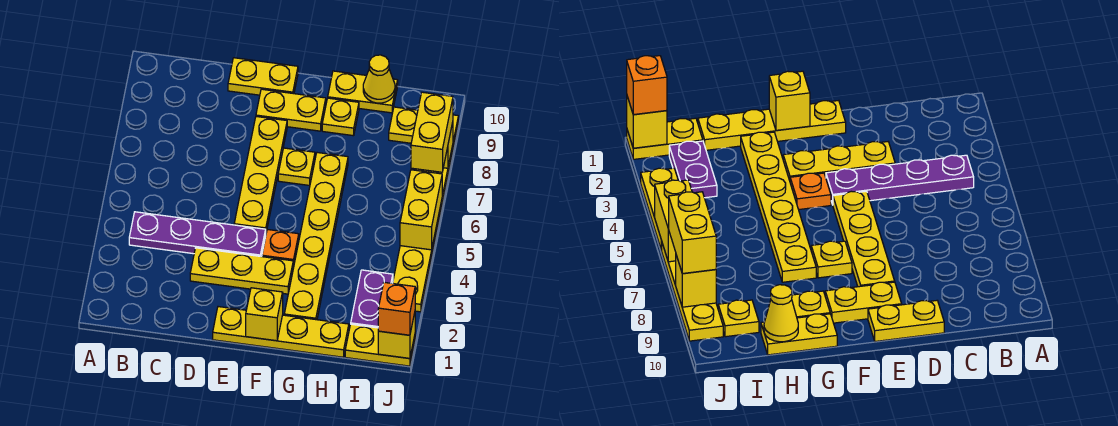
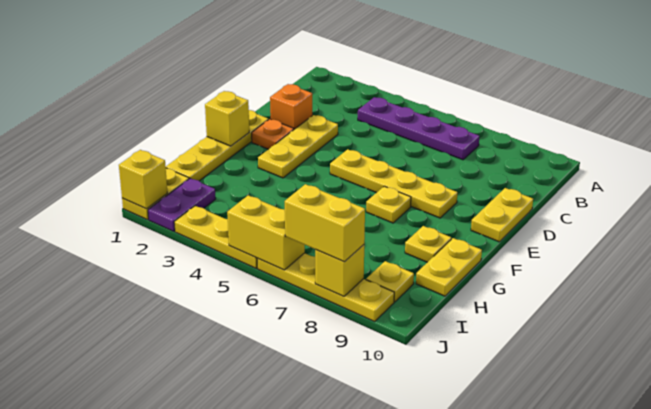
purple plate B4:E4 level 1 -> purple plate B4:B7 level 1
yellow plate E9:F9 level 1 -> none
orange plate F4 level 1 -> orange plate E2 level 1
yellow plate G2:G7 level 1 -> none
yellow cone H10 level 2 -> none
purple plate I2:I3 level 1 -> purple plate I2:J2 level 1
orange brick J1 level 3 -> orange brick D2 level 1

